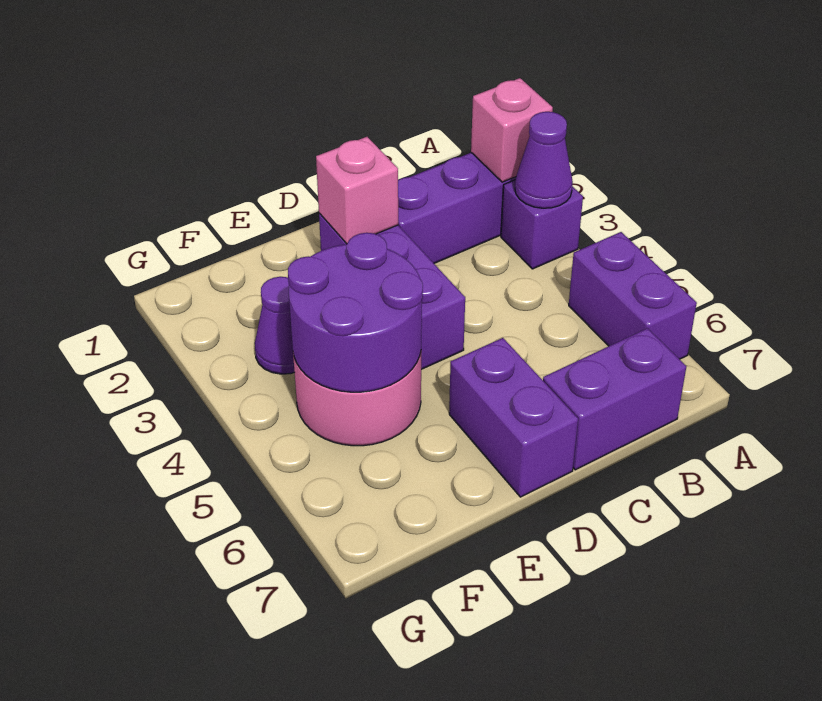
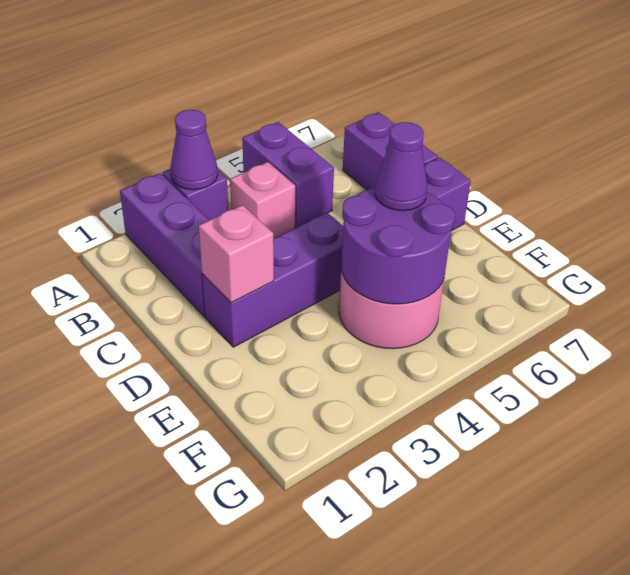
pink brick A2 level 2 -> pink brick B4 level 1
purple brick A5:A6 level 1 -> purple brick A5:B5 level 1
purple cone F3 level 1 -> purple cone E5 level 3

